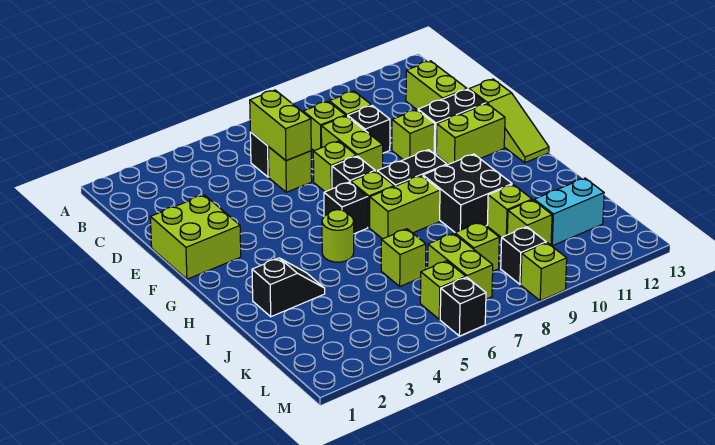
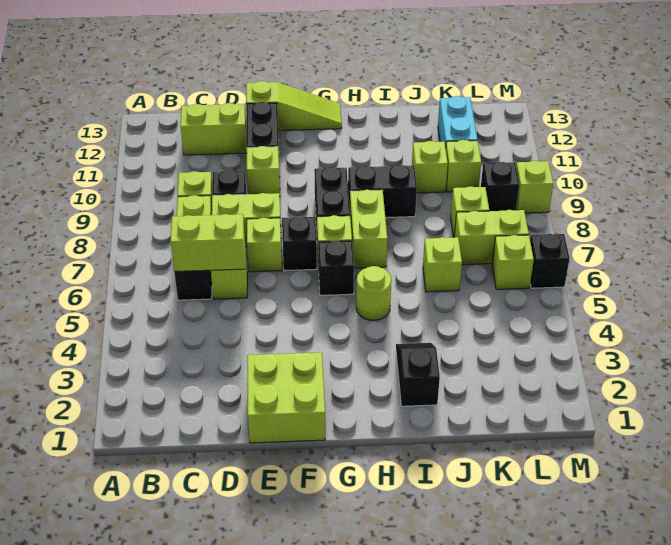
lime brick F11:F12 level 1 -> none
black brick H9:I10 level 1 -> black brick H9:I9 level 1

